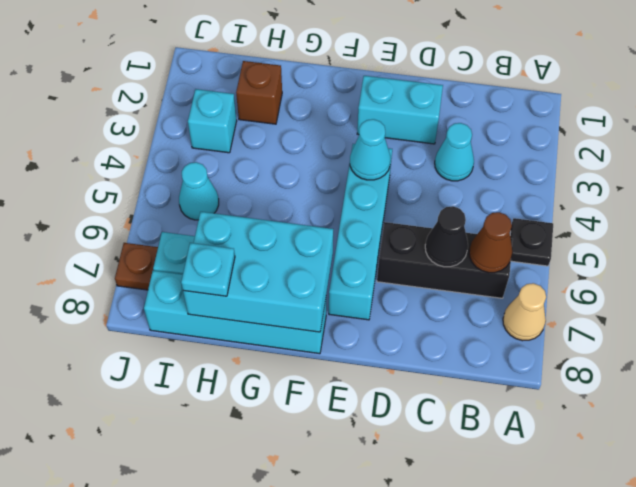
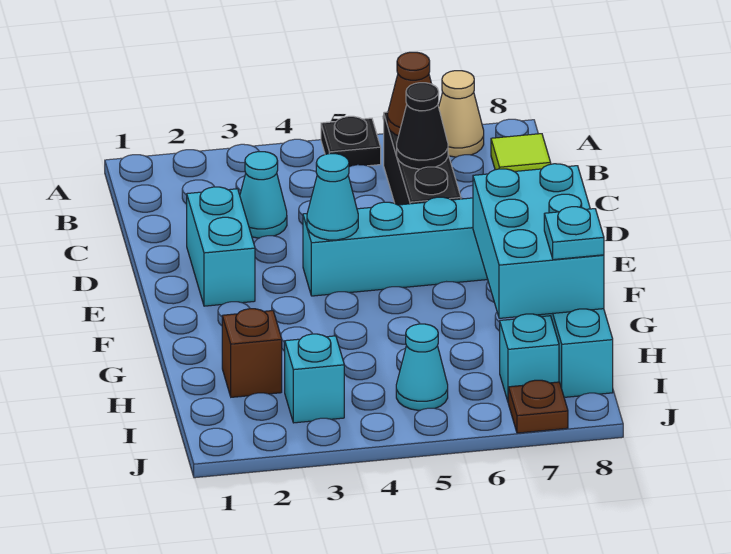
none -> lime tile B8 level 1

